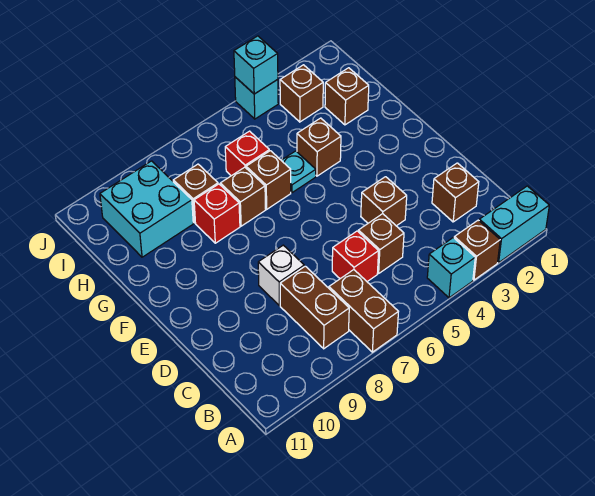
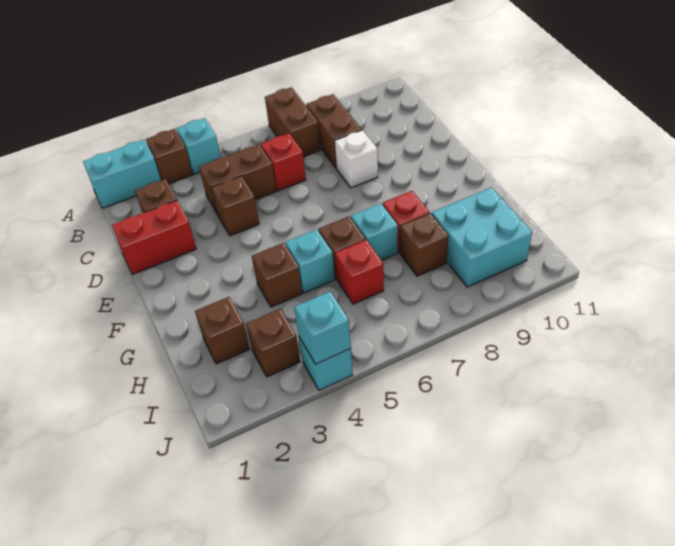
brown brick C5 level 1 -> brown brick C4:C5 level 1
none -> red brick D1:D2 level 1
cyan plate G5 level 1 -> cyan brick G5 level 1
brown brick G7 level 1 -> cyan brick G7 level 1

